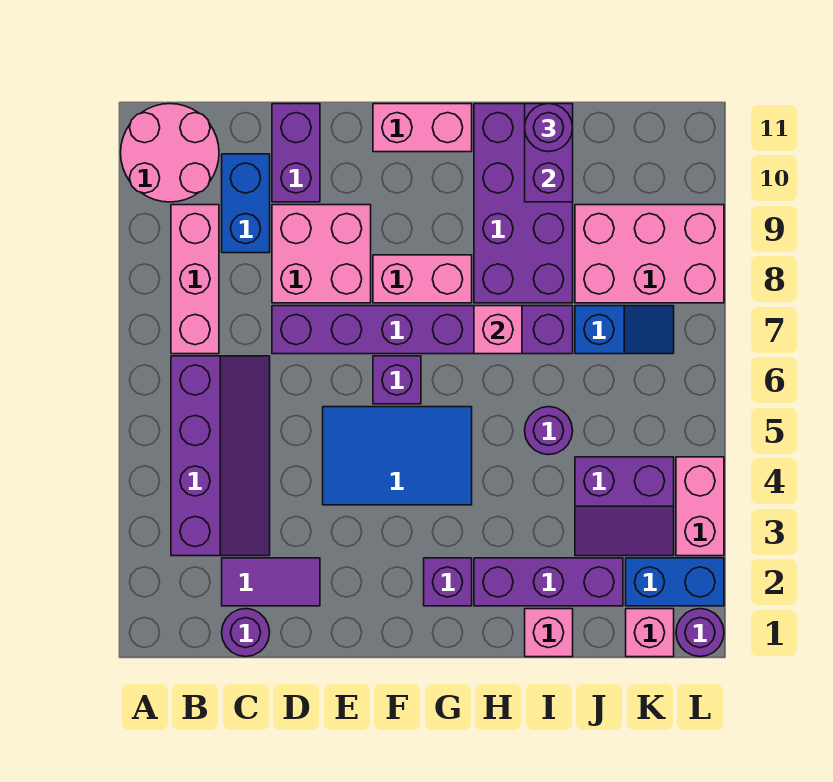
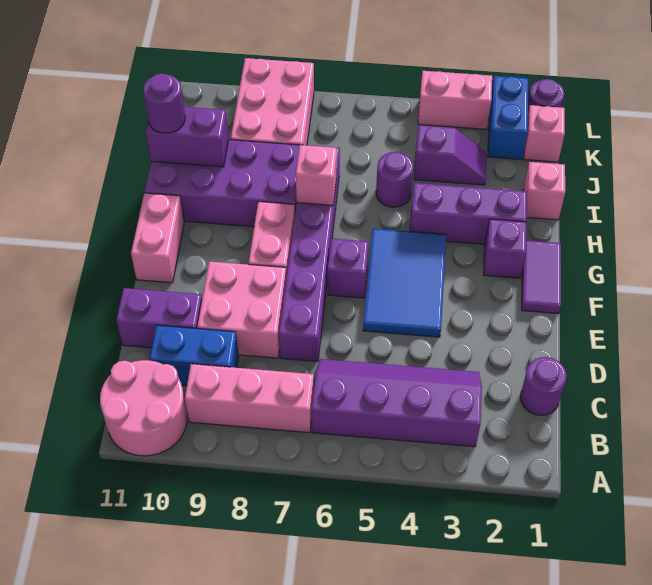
purple tile C2:D2 level 1 -> purple tile F1:G1 level 1
purple brick H2:J2 level 1 -> purple brick H2:H4 level 1
purple slope J3:K4 level 1 top 4 -> purple slope J3:J4 level 1 top 4
blue slope J7:K7 level 1 top J -> none

